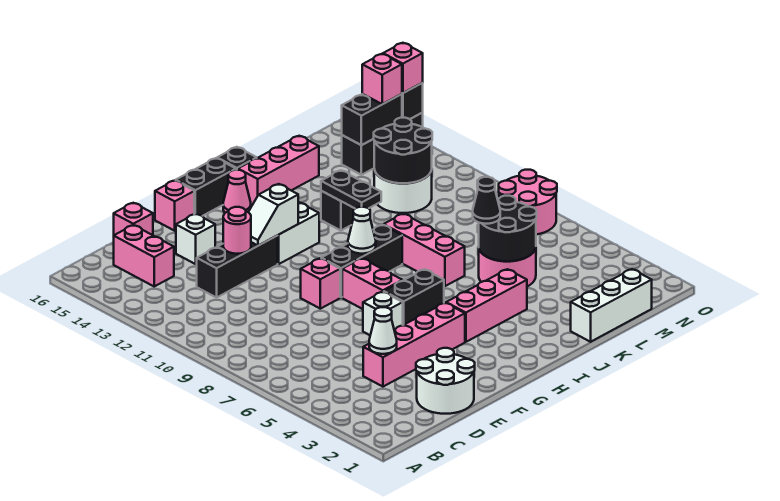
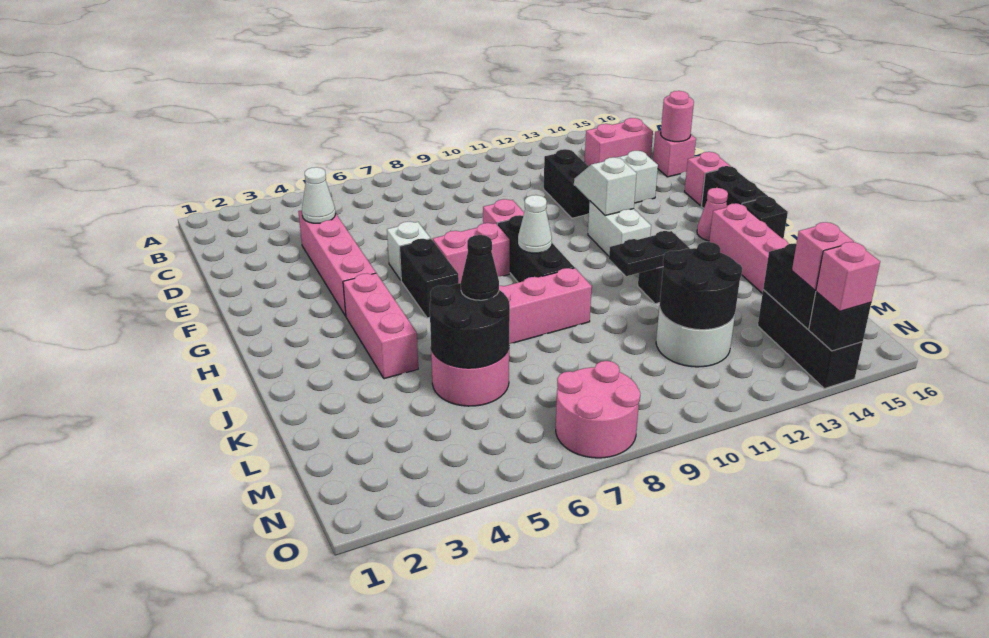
white round brick D1:E2 level 1 -> none
black brick D12:F12 level 1 -> black brick D12:E12 level 1
pink round brick E12 level 2 -> pink round brick D16 level 2
white brick K1:M1 level 1 -> none

